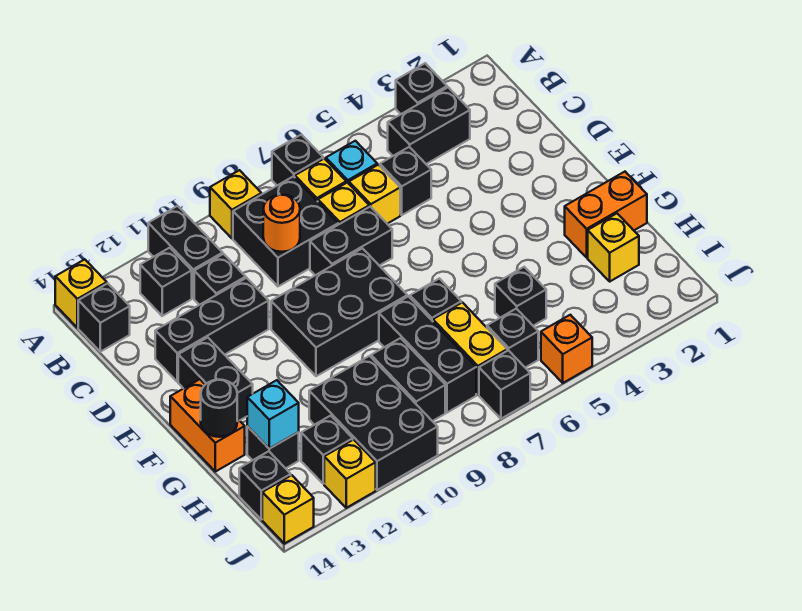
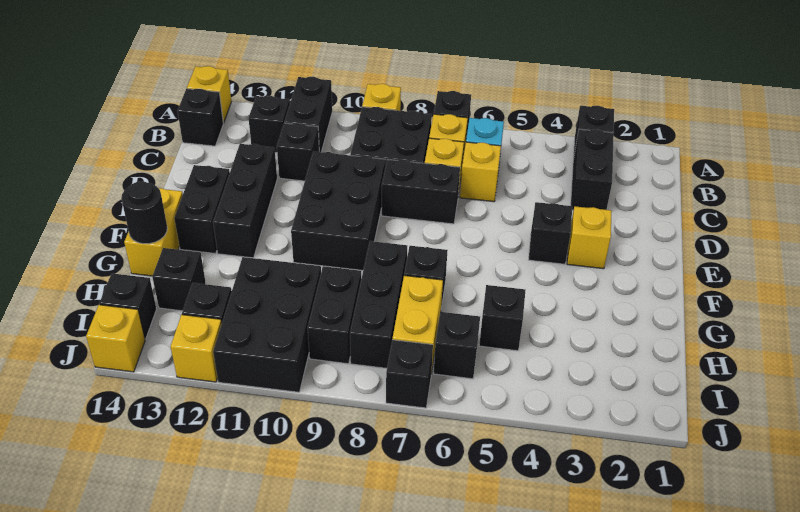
black brick B3:B4 level 1 -> black brick B3:C3 level 1
black brick C5 level 1 -> black brick E4 level 1
orange round brick C9 level 2 -> none
black brick D11:D13 level 1 -> black brick D12:F12 level 1
black brick E8:F10 level 1 -> black brick D9:F10 level 1
orange brick F14:G14 level 1 -> yellow brick F14:G14 level 1
orange brick G1:G2 level 1 -> none
yellow brick H2 level 1 -> yellow brick E3 level 1
cyan brick H13 level 2 -> none
orange brick J5 level 1 -> none

